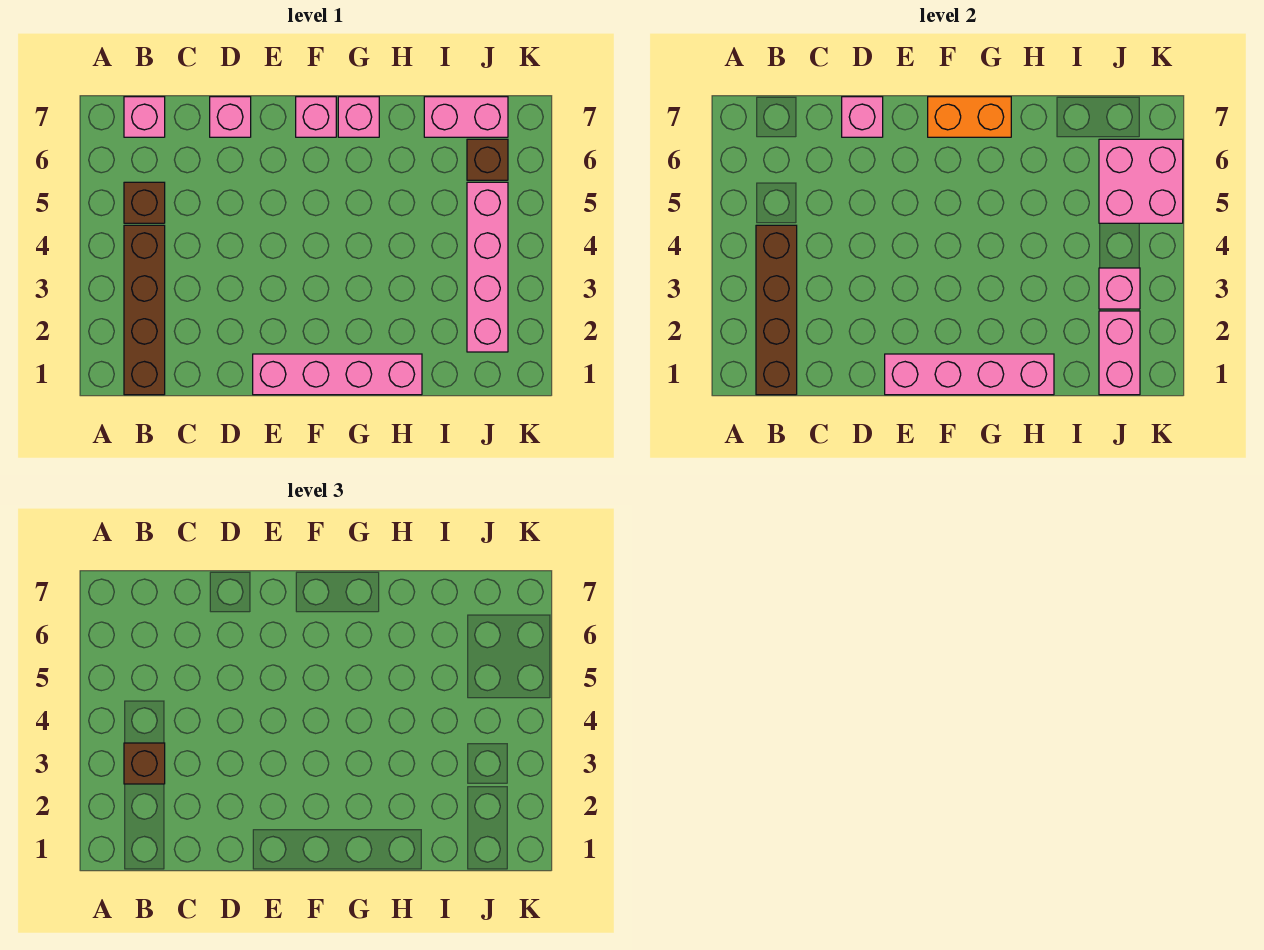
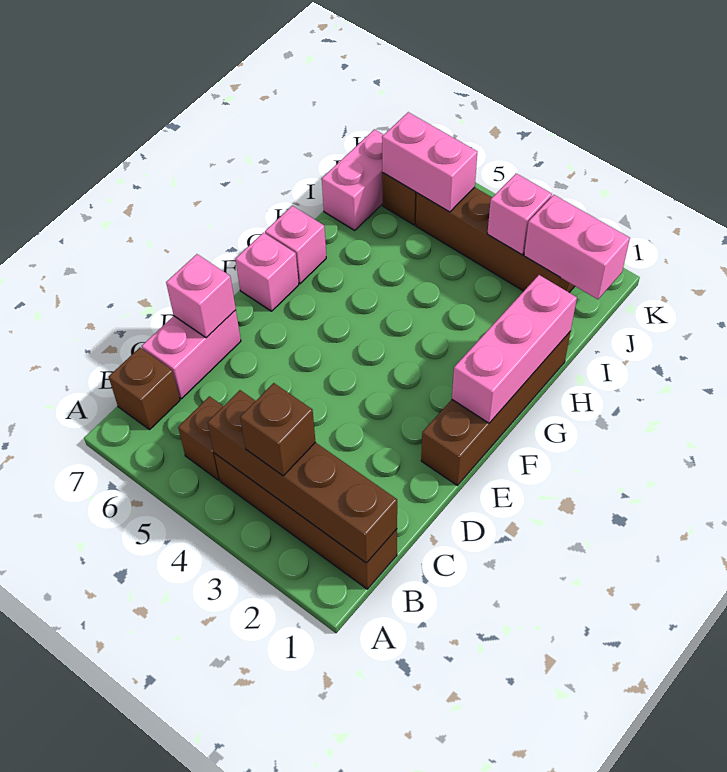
pink brick B7 level 1 -> brown brick B7 level 1
pink brick D7 level 1 -> pink brick C7:D7 level 1
pink brick E1:H1 level 1 -> brown brick E1:H1 level 1
pink brick E1:H1 level 2 -> pink brick F1:H1 level 2
orange brick F7:G7 level 2 -> none
pink brick J2:J5 level 1 -> brown brick J2:J5 level 1
pink brick J5:K6 level 2 -> pink brick J5:J6 level 2

